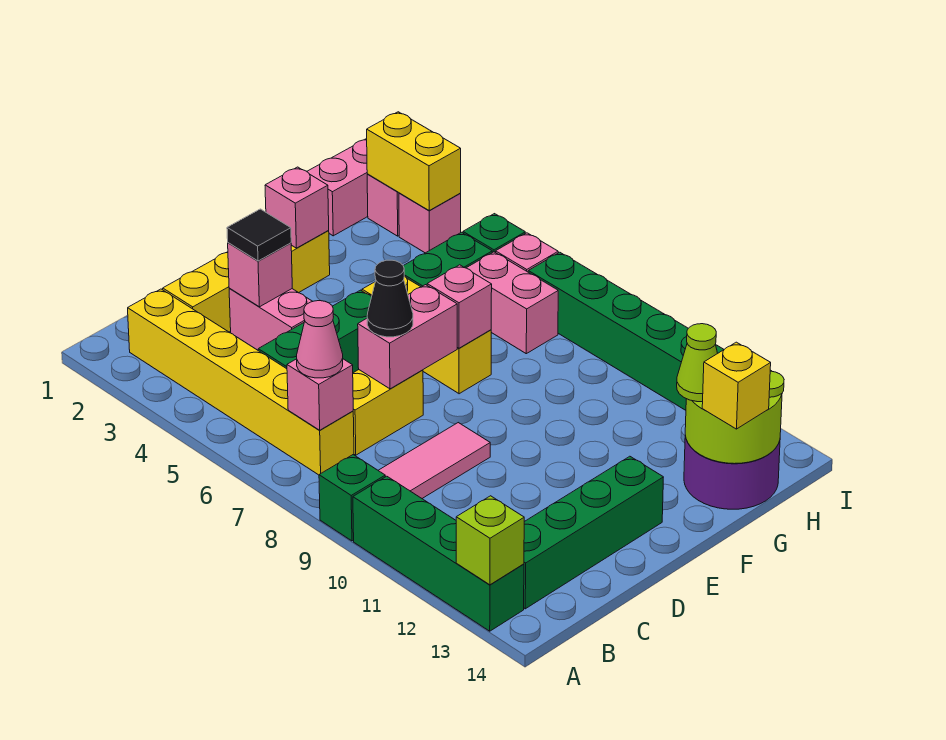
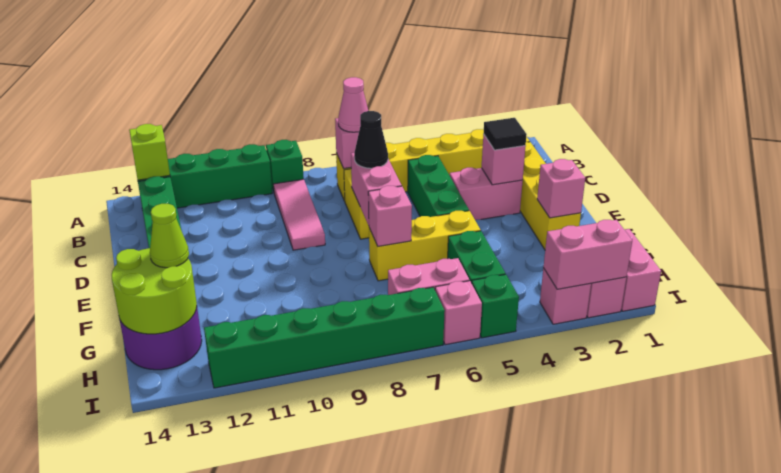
yellow brick G14 level 3 -> none
yellow brick I2:I3 level 2 -> pink brick I2:I3 level 2

